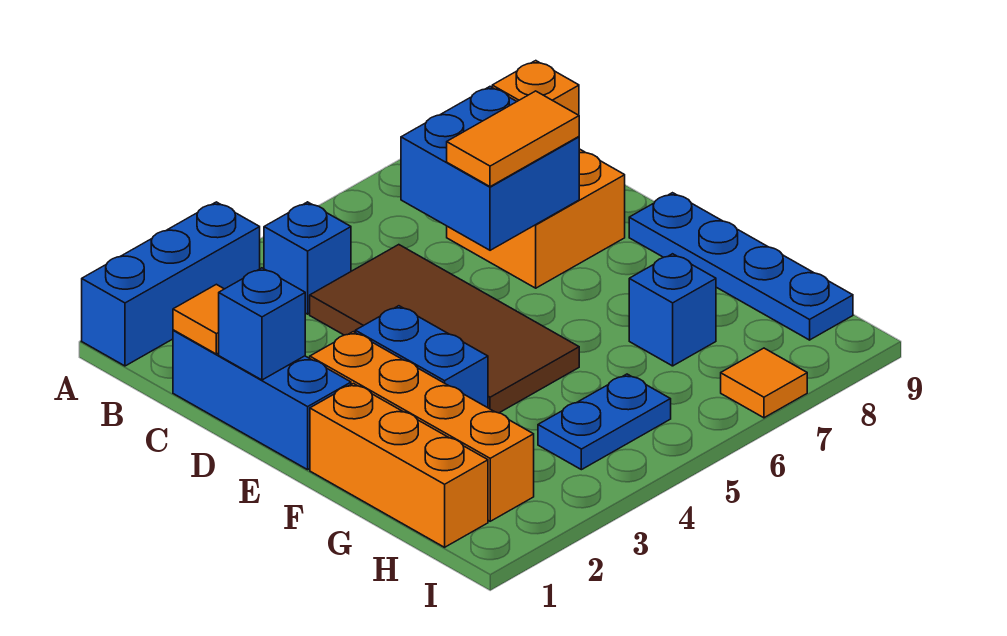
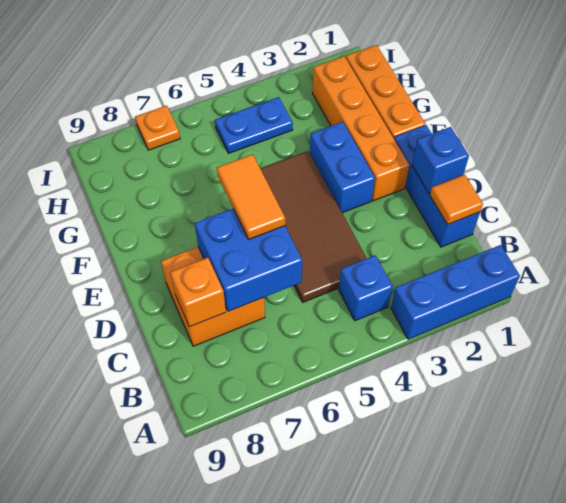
orange tile D6:D7 level 3 -> orange tile D6:E6 level 3
blue plate E9:H9 level 1 -> none
blue brick G7 level 1 -> none
orange tile I7 level 1 -> orange plate I7 level 1

